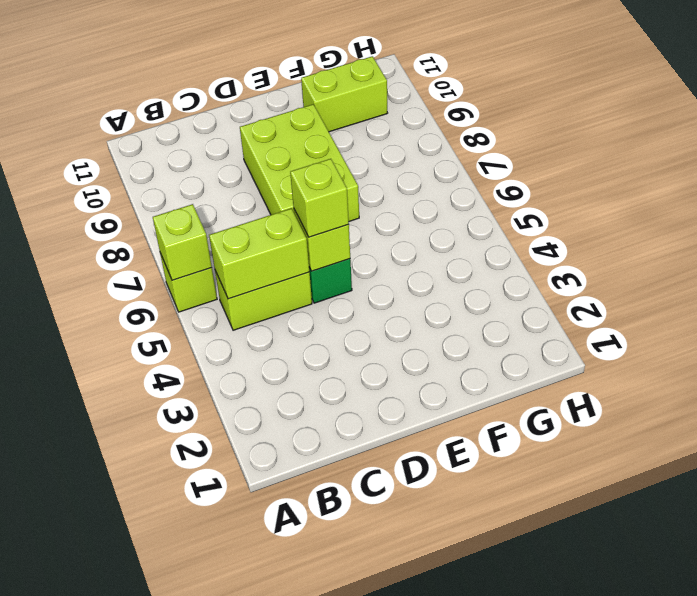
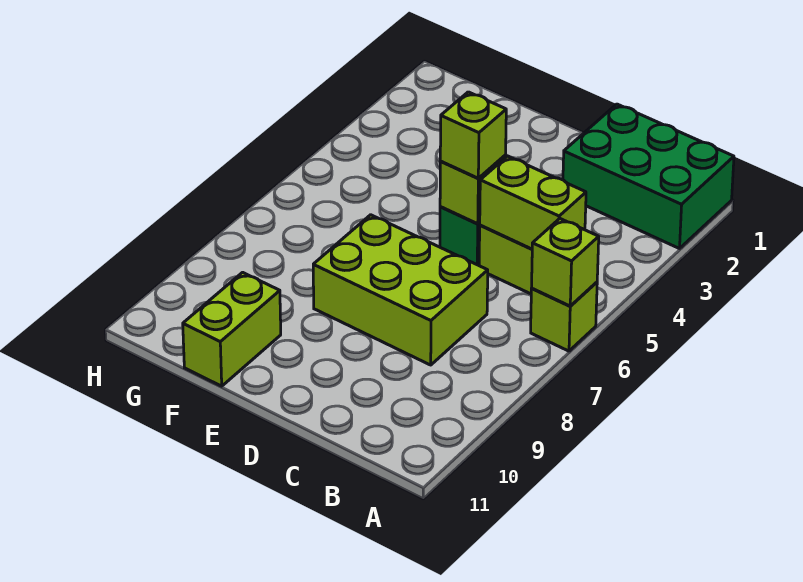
none -> green brick A1:C2 level 1
lime brick D7:E9 level 1 -> lime brick C7:E8 level 1
lime brick F10:G10 level 1 -> lime brick F10:F11 level 1

